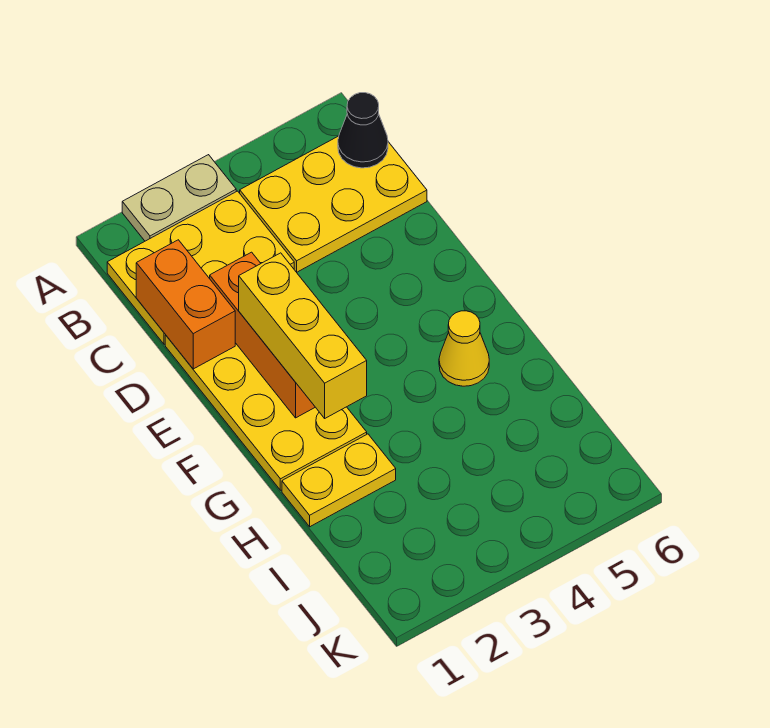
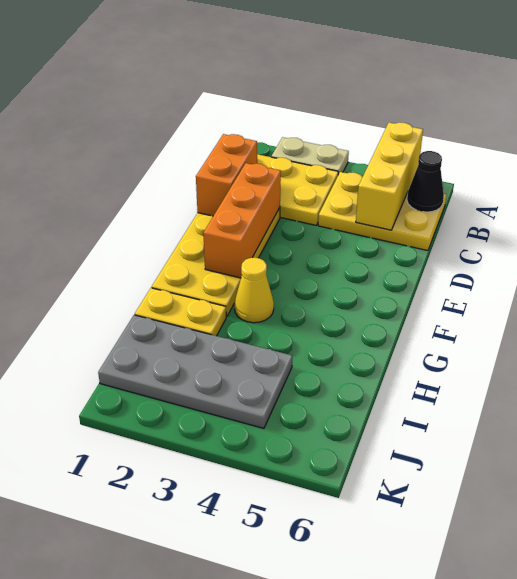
yellow brick E2:G2 level 3 -> yellow brick A5:C5 level 2
yellow cone G5 level 1 -> yellow cone G3 level 1
none -> grey plate I1:J4 level 1

